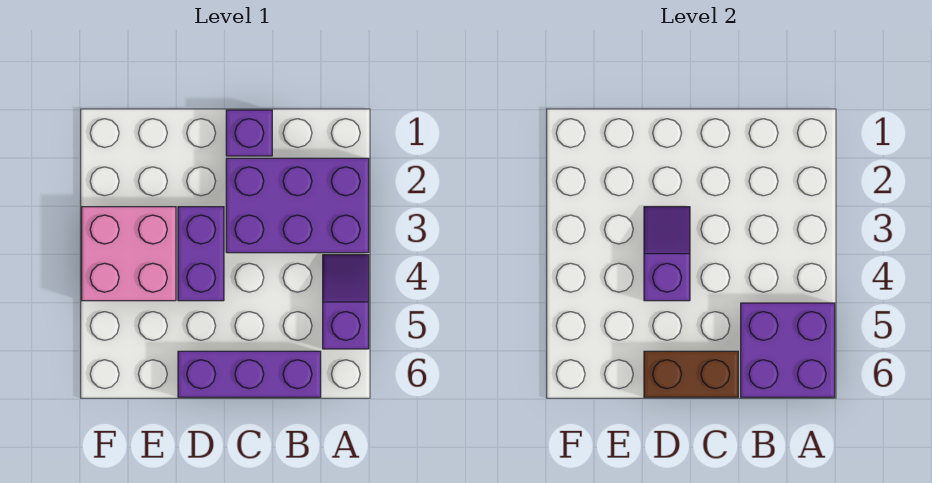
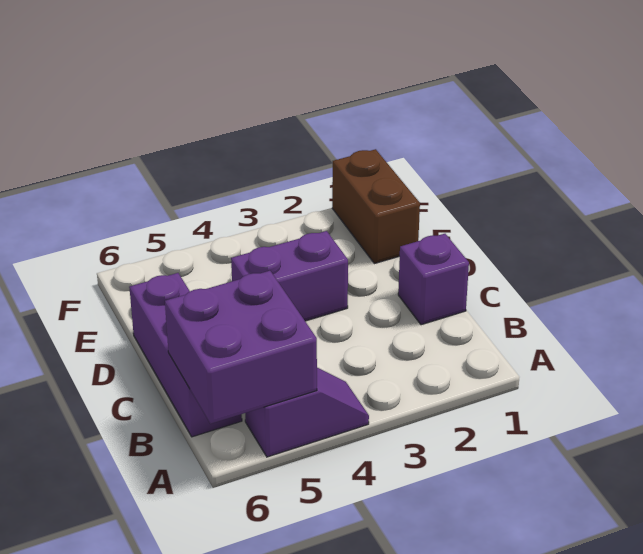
purple brick A2:C3 level 1 -> none
brown brick C6:D6 level 2 -> brown brick E1:F1 level 1
purple slope D3:D4 level 2 top 4 -> none
pink brick E3:F4 level 1 -> none

